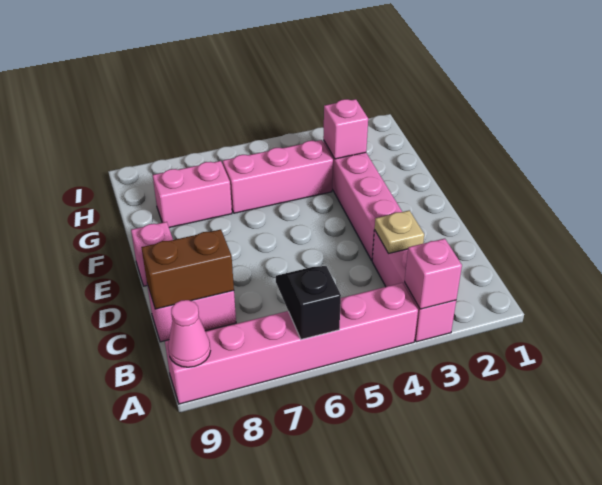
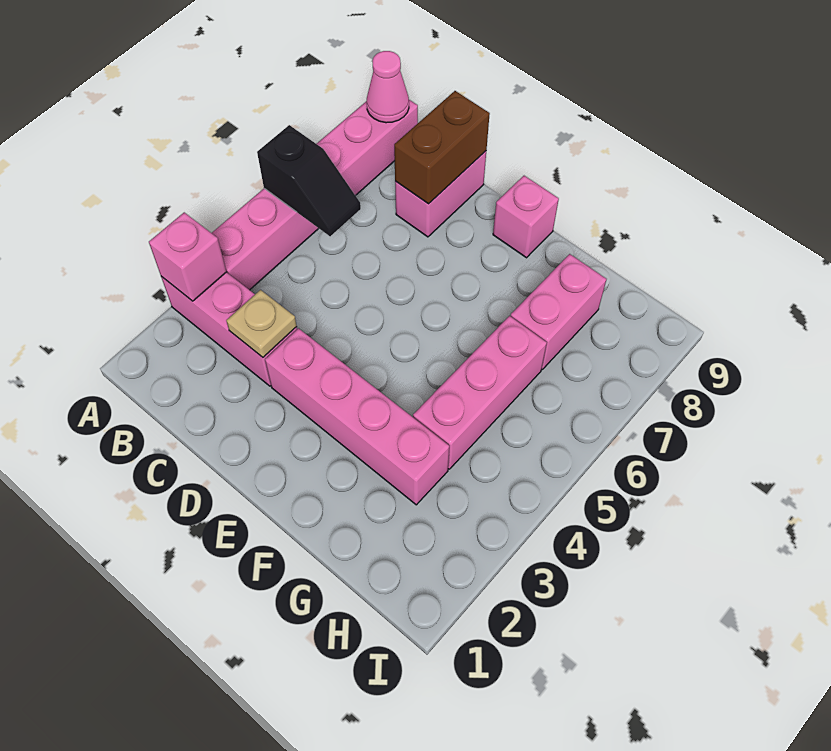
pink brick G3 level 2 -> none

